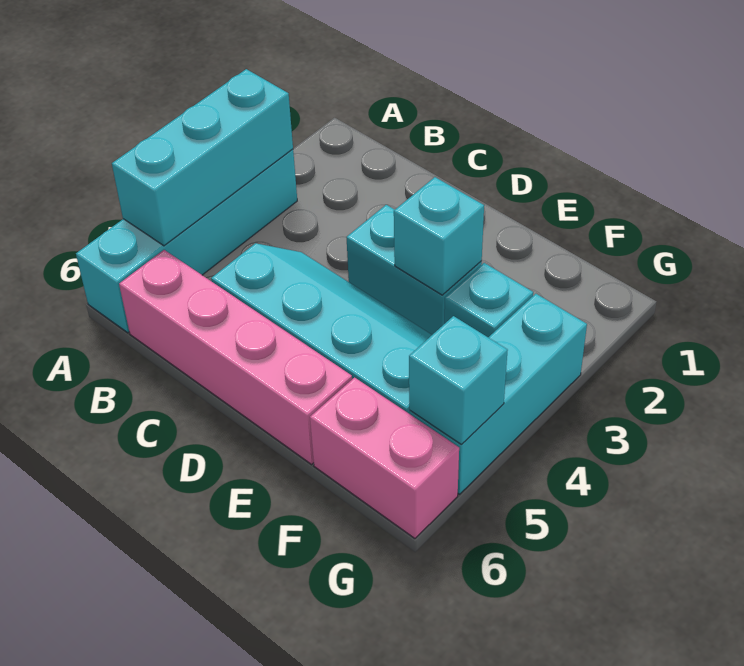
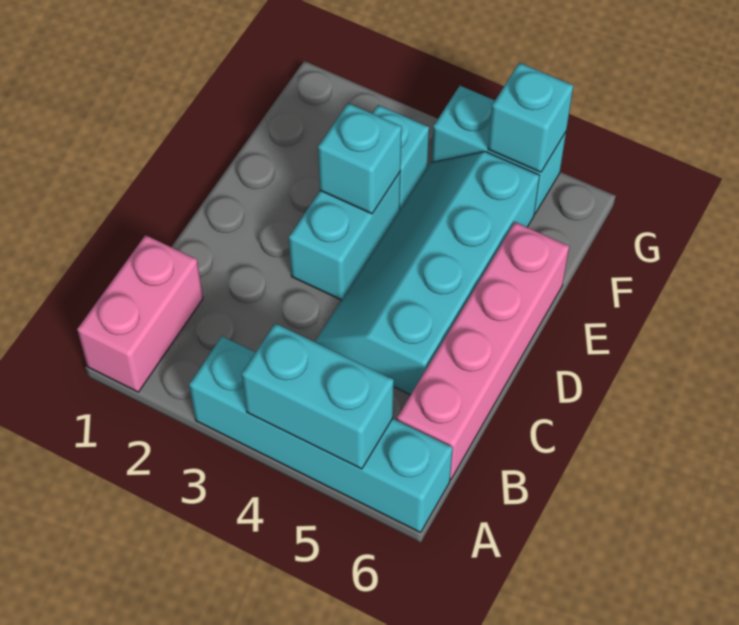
cyan brick A3:A5 level 2 -> cyan brick A4:A5 level 2
pink brick F6:G6 level 1 -> pink brick A1:B1 level 1
cyan brick G3:G5 level 1 -> cyan brick G4:G5 level 1

